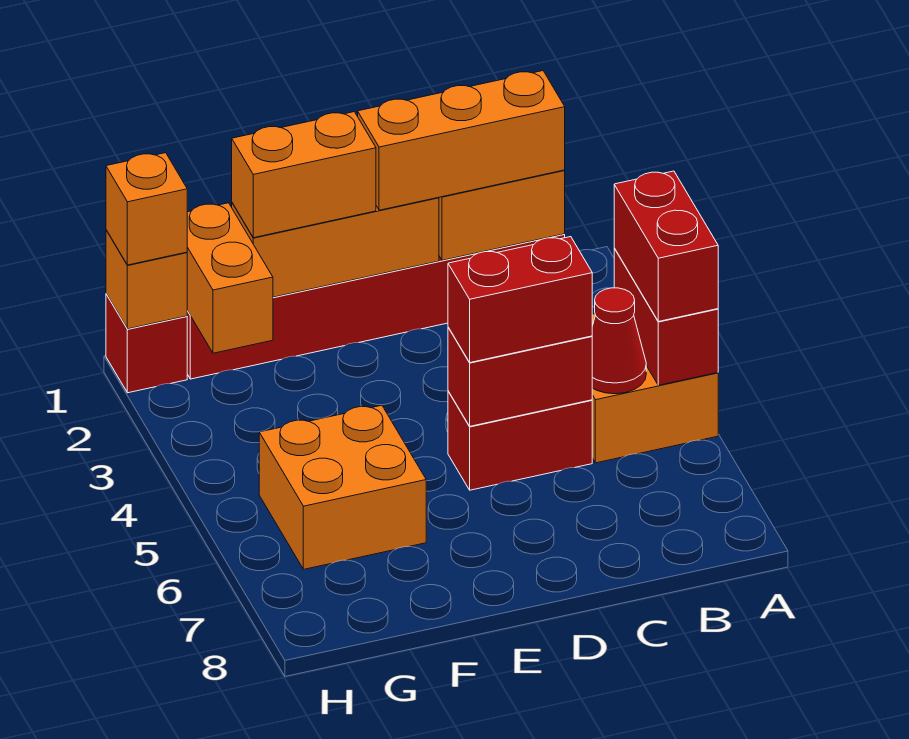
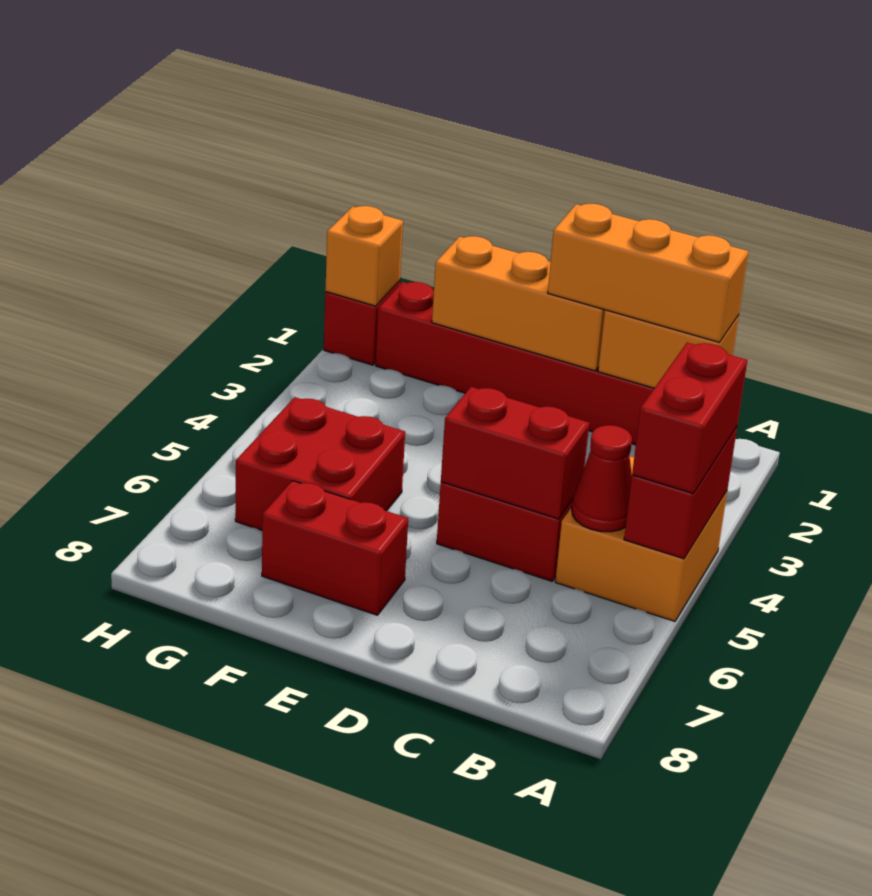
red brick C5:D5 level 3 -> red brick E7:F7 level 1
orange brick E1:F1 level 3 -> none
orange brick F5:G6 level 1 -> red brick F5:G6 level 1
orange brick G1:G2 level 2 -> none
orange brick H1 level 3 -> none

